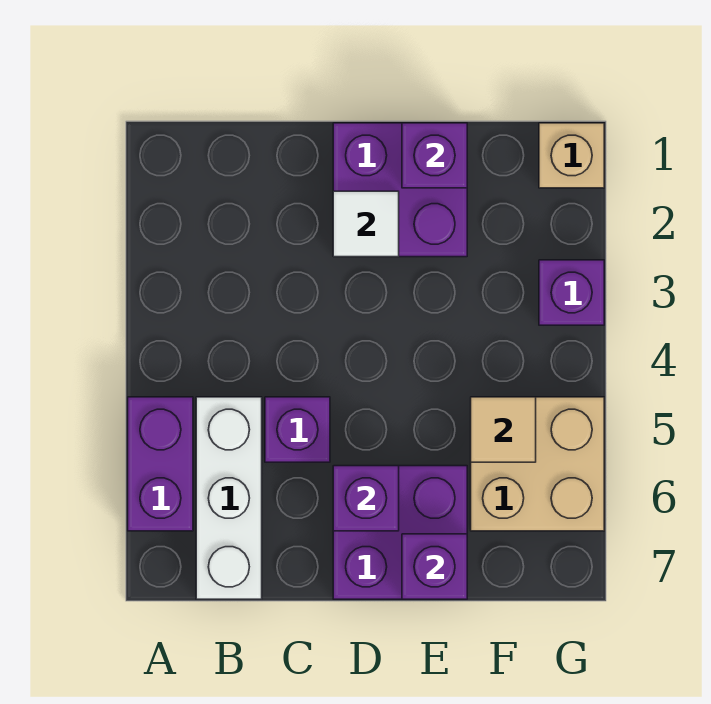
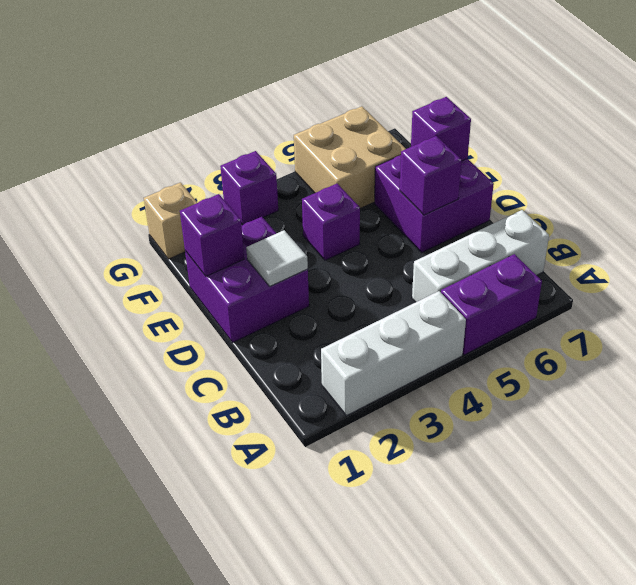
none -> white brick A2:A4 level 1
purple brick C5 level 1 -> purple brick E4 level 1
tan tile F5 level 2 -> none

